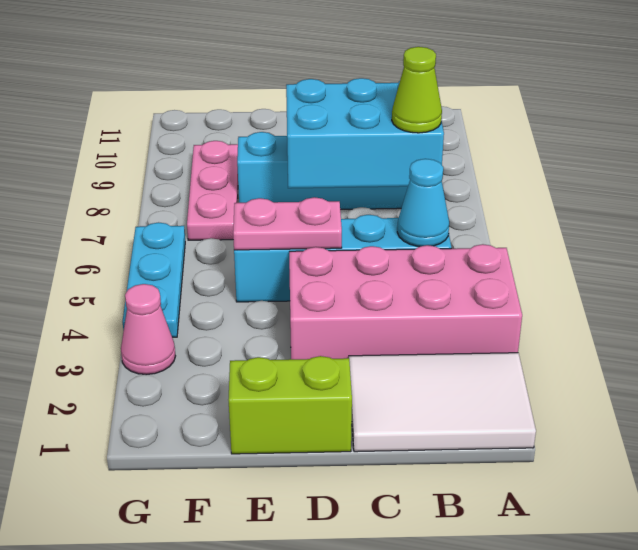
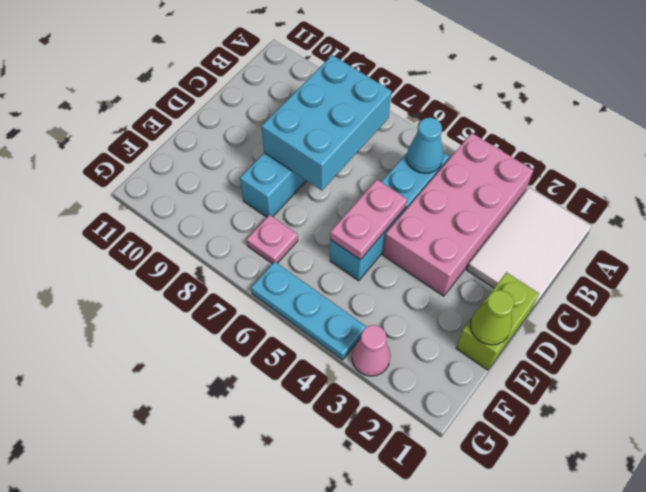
lime cone B7 level 3 -> lime cone E1 level 2
pink plate F7:F9 level 1 -> pink plate F7 level 1

